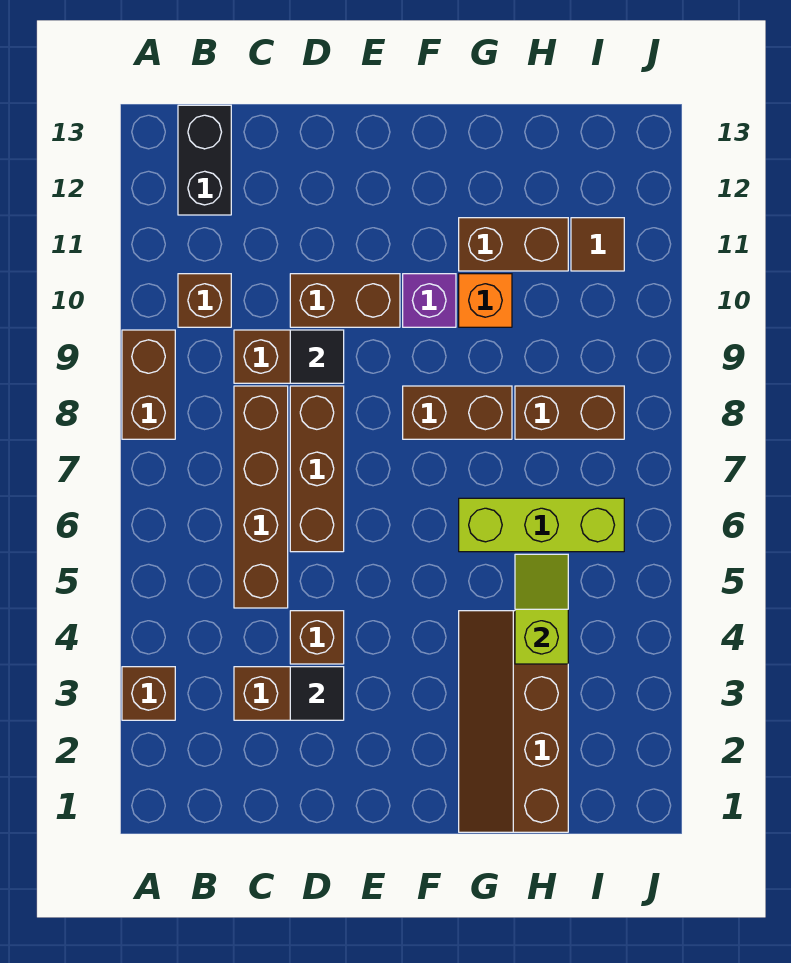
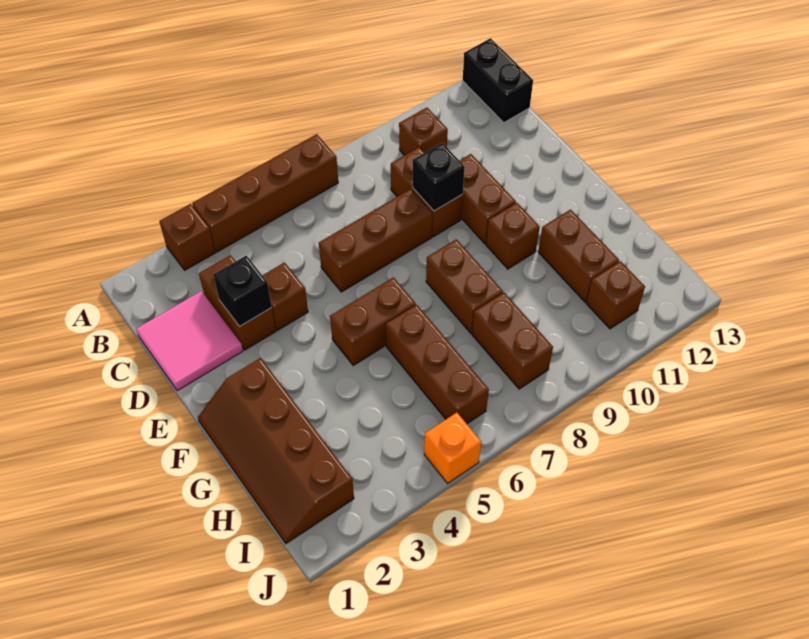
brown brick A8:A9 level 1 -> brown brick F5:F6 level 1
black brick B12:B13 level 1 -> black brick A13:B13 level 1
none -> pink tile C1:D2 level 1
brown brick C5:C8 level 1 -> brown brick A4:A7 level 1
black tile D3 level 2 -> black brick D3 level 2
black tile D9 level 2 -> black brick D9 level 2
purple brick F10 level 1 -> brown brick F10 level 1
brown slope G1:H4 level 1 top H -> brown slope F1:I2 level 1 top 2
lime brick G6:I6 level 1 -> brown brick G6:I6 level 1
orange brick G10 level 1 -> orange brick J5 level 1
lime slope H4:H5 level 2 top 4 -> none
brown tile I11 level 1 -> brown brick I11 level 1

